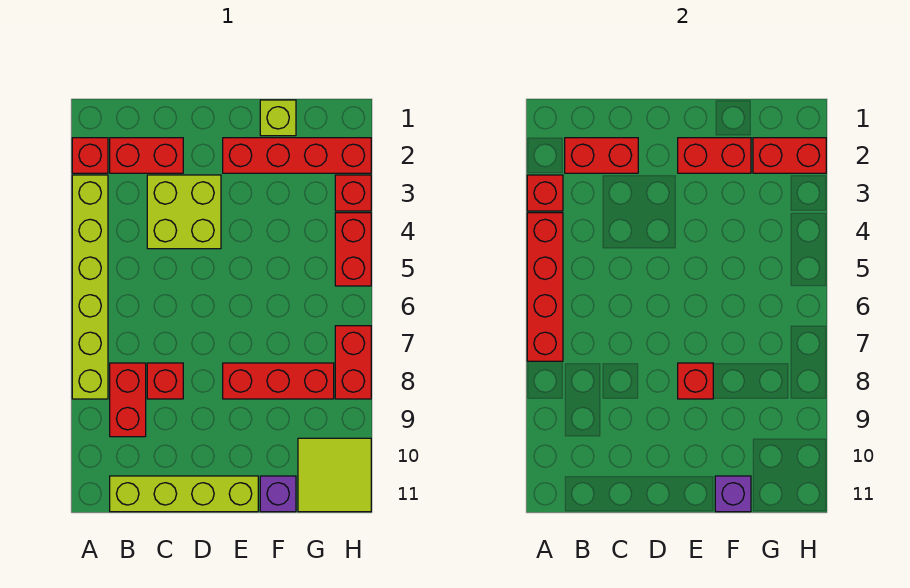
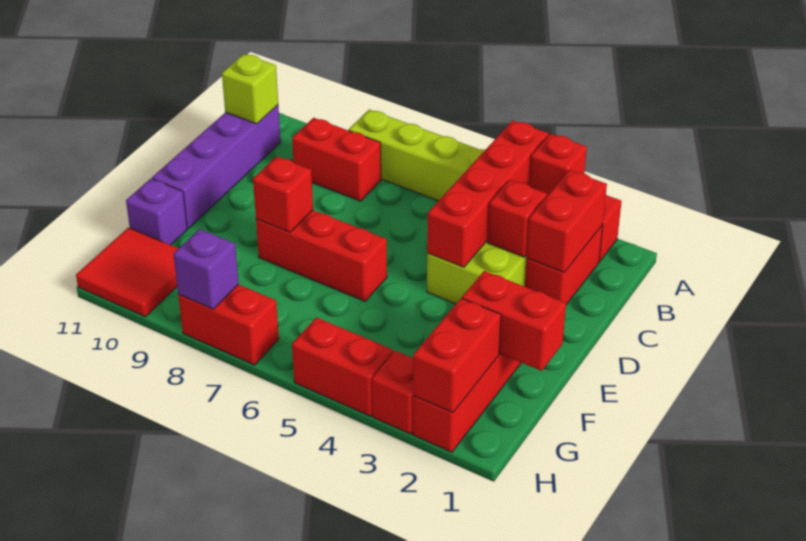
red brick A4:A7 level 2 -> red brick A4:D4 level 2
lime brick B11:E11 level 1 -> purple brick B11:E11 level 1
red brick C8 level 1 -> red brick C3 level 2
red brick E2:F2 level 2 -> red brick F1:F2 level 2
red brick E8:G8 level 1 -> red brick E6:E8 level 1
lime brick F1 level 1 -> lime brick B11 level 2
purple brick F11 level 2 -> purple brick H8 level 2
lime tile G10:H11 level 1 -> red tile G10:H11 level 1

